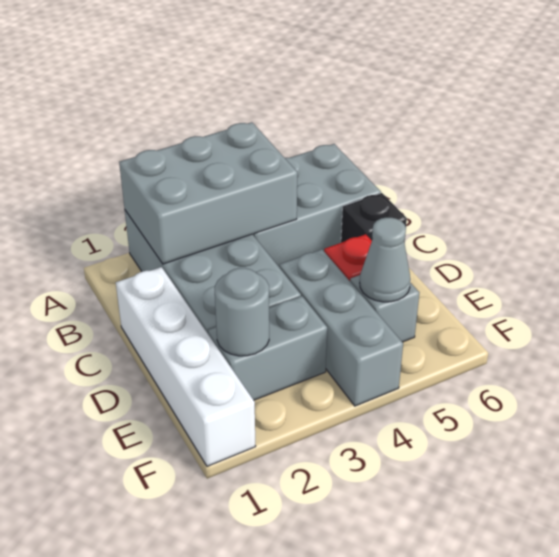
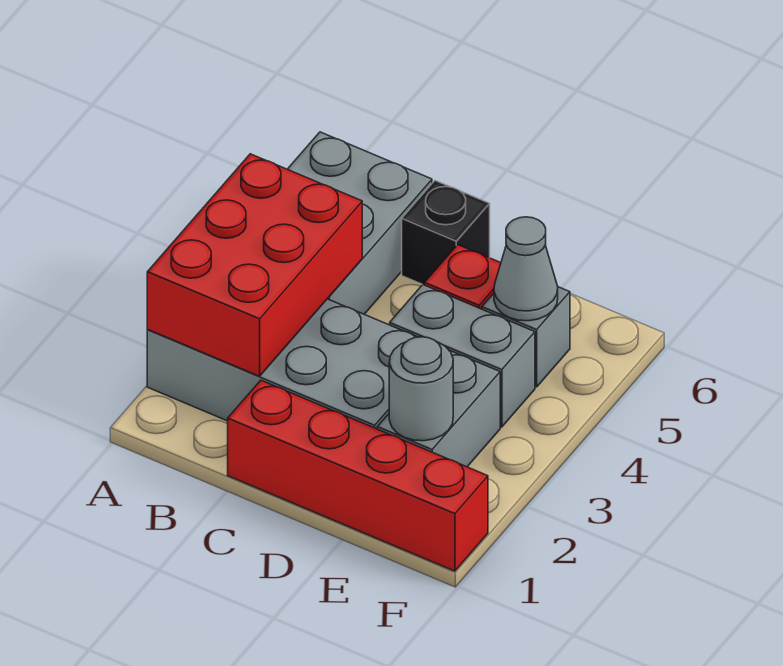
grey brick A2:B4 level 2 -> red brick A2:B4 level 2
white brick C1:F1 level 1 -> red brick C1:F1 level 1
grey brick D4:F4 level 1 -> grey brick D4:E4 level 1

